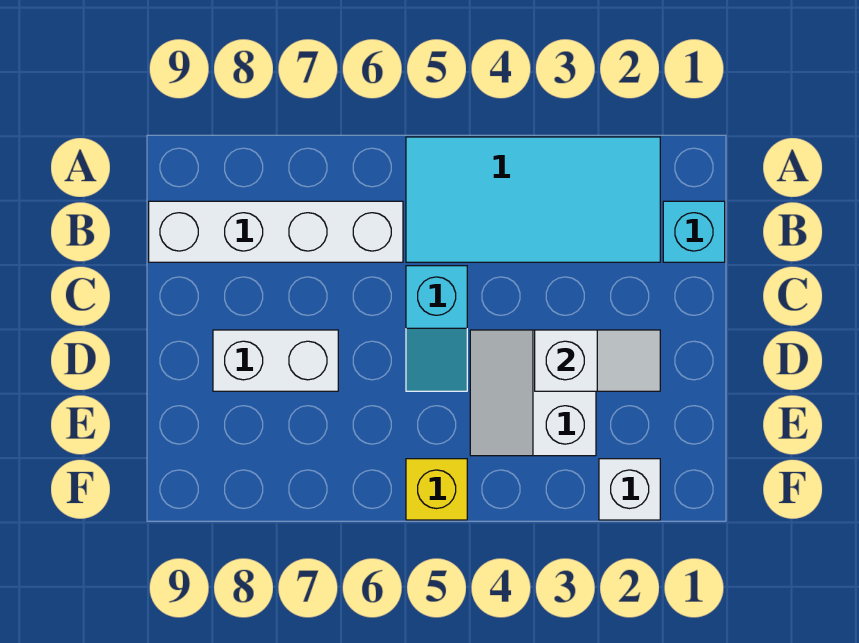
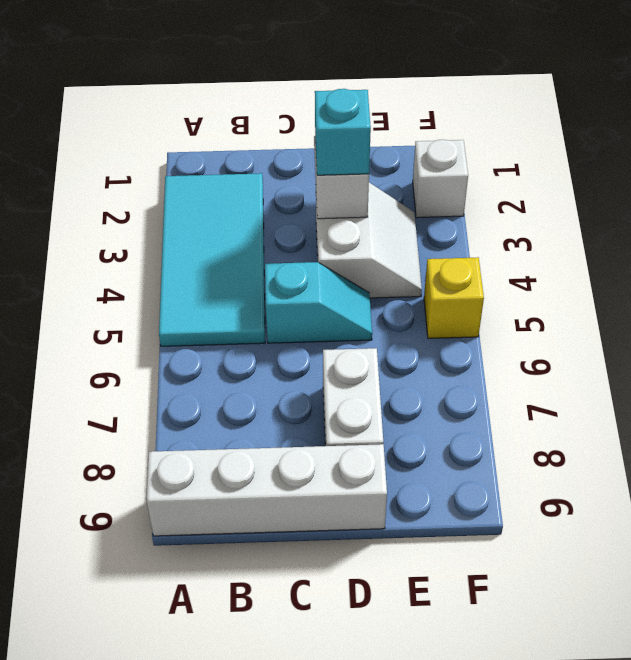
cyan brick B1 level 1 -> cyan brick D3 level 3
white brick B6:B9 level 1 -> white brick A9:D9 level 1
white slope D3:E4 level 1 top 3 -> white slope D3:E4 level 1 top D

